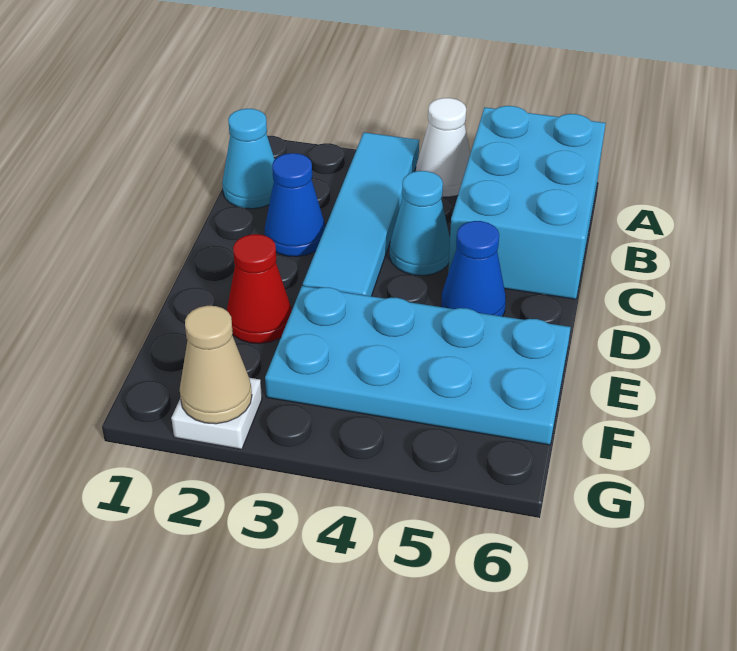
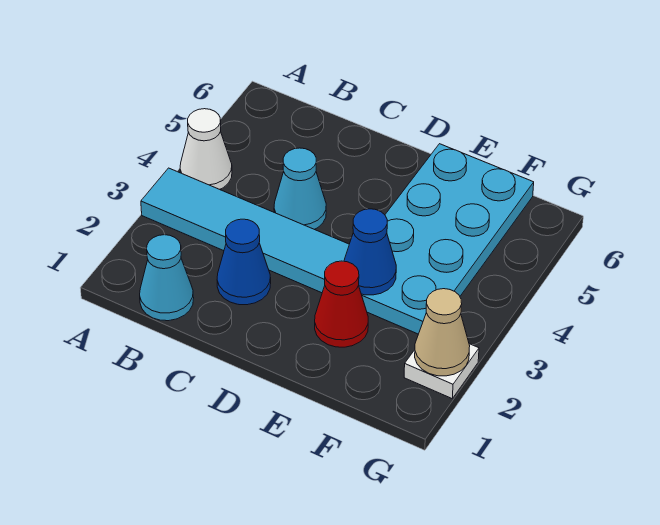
cyan brick A5:C6 level 1 -> none
blue cone D5 level 1 -> blue cone E3 level 2

